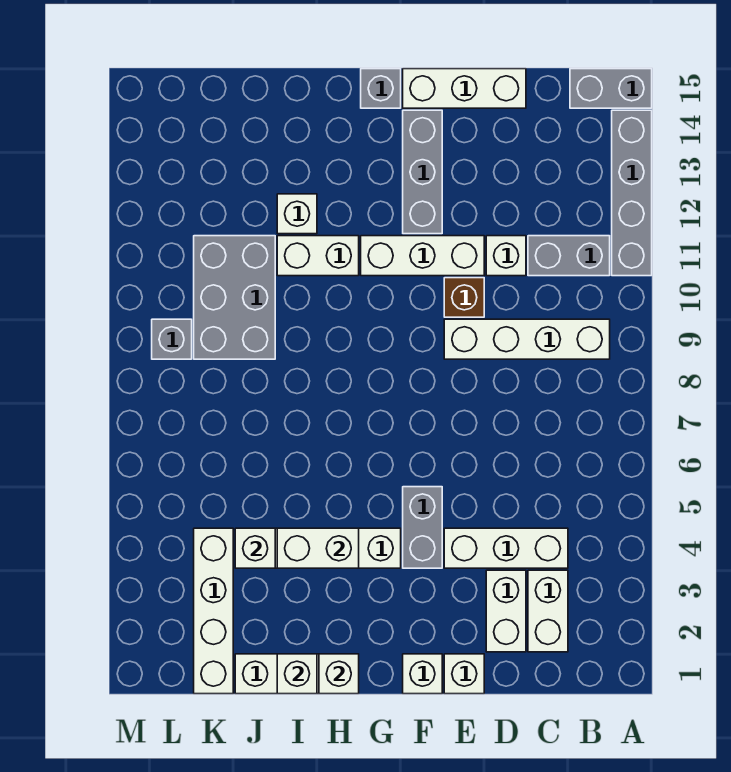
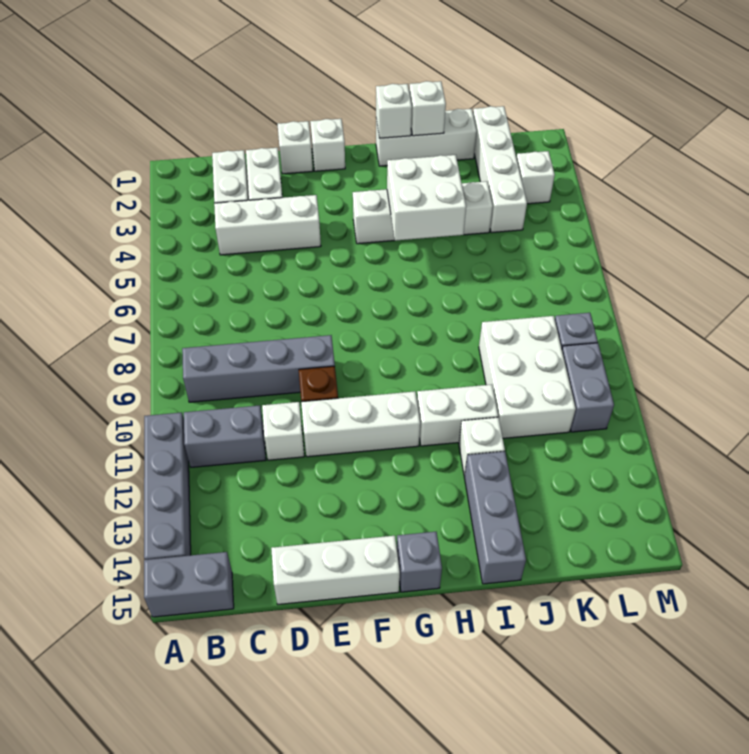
white brick B9:E9 level 1 -> grey brick B9:E9 level 1
grey brick F4:F5 level 1 -> grey brick L10:L11 level 1
grey brick F12:F14 level 1 -> grey brick I13:I15 level 1
white brick H4:I4 level 2 -> white brick H4:I5 level 2
white brick J4 level 2 -> white brick L3 level 1
grey brick J9:K11 level 1 -> white brick J9:K11 level 1

